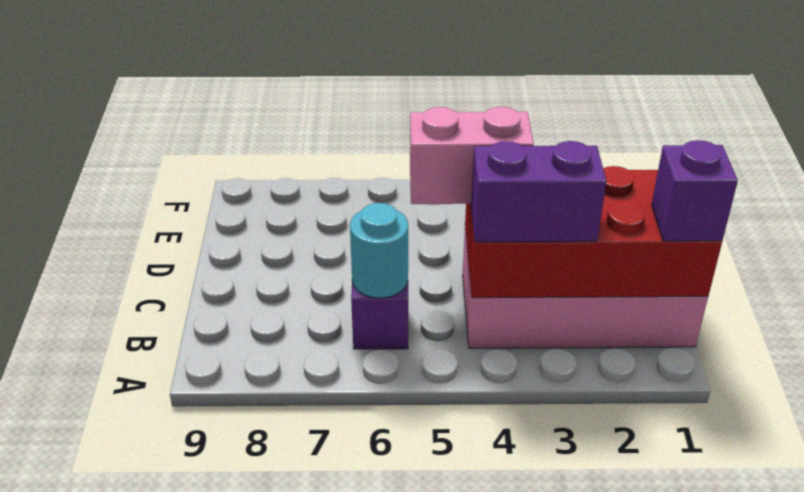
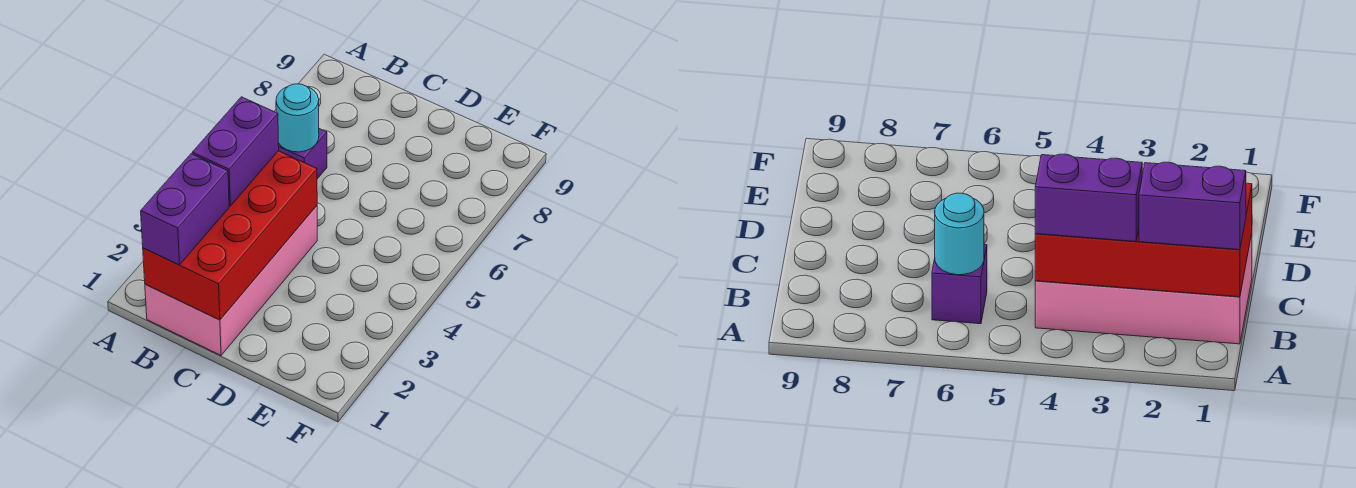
purple brick B1 level 3 -> purple brick B1:B2 level 3
pink brick C4:C5 level 3 -> none

